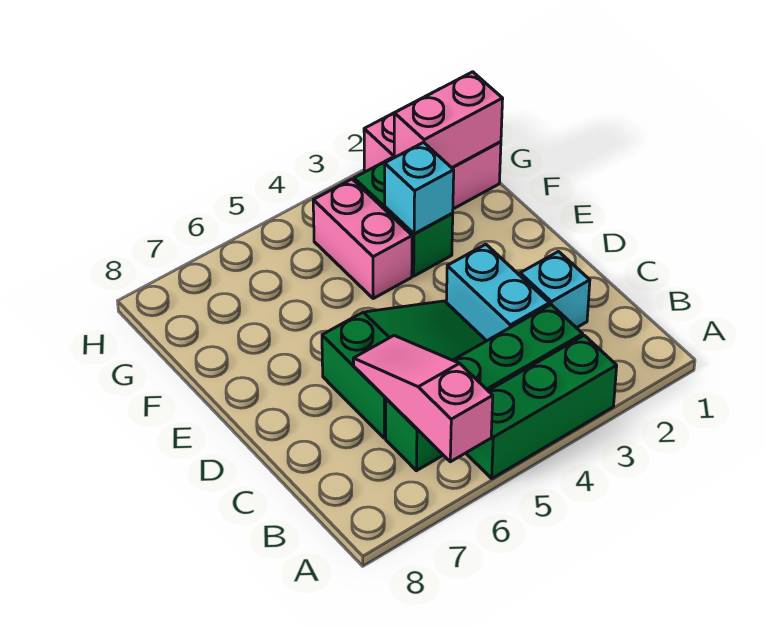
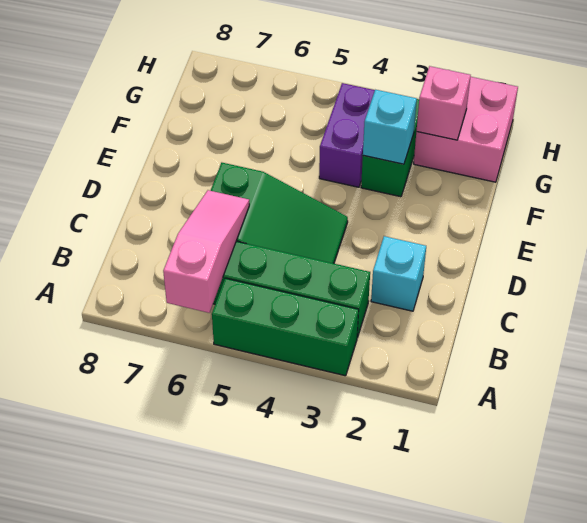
cyan brick C3:D3 level 1 -> none
pink brick F4:G4 level 1 -> purple brick F4:G4 level 1
pink brick G1:G2 level 2 -> pink brick G2 level 2

